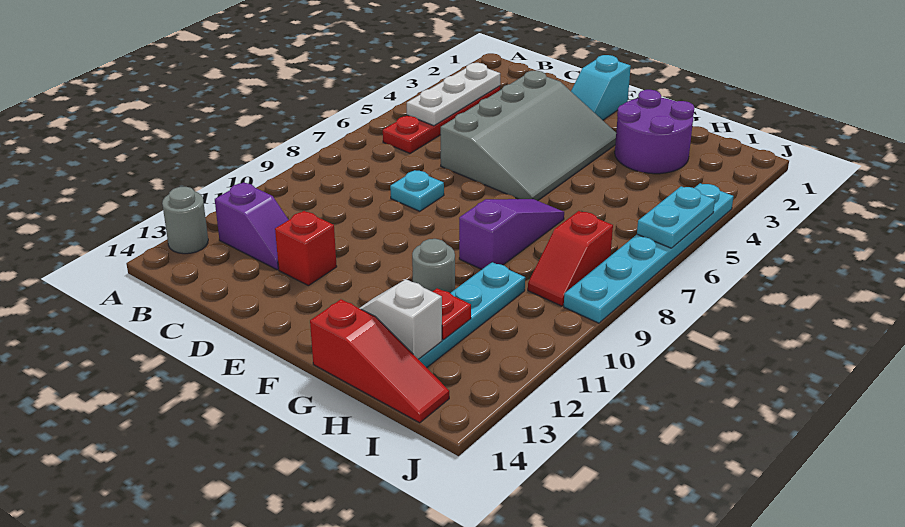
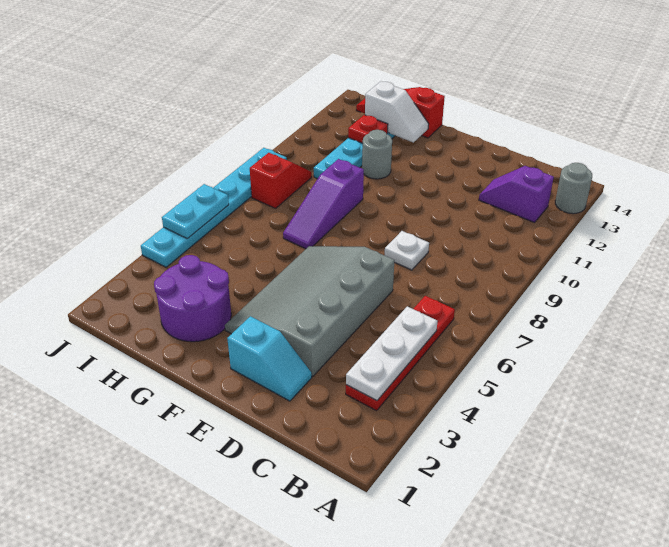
cyan plate D8 level 1 -> white plate D8 level 1
red brick D12 level 1 -> none
cyan slope E1:E2 level 1 top 1 -> cyan slope D2:E2 level 1 top E

